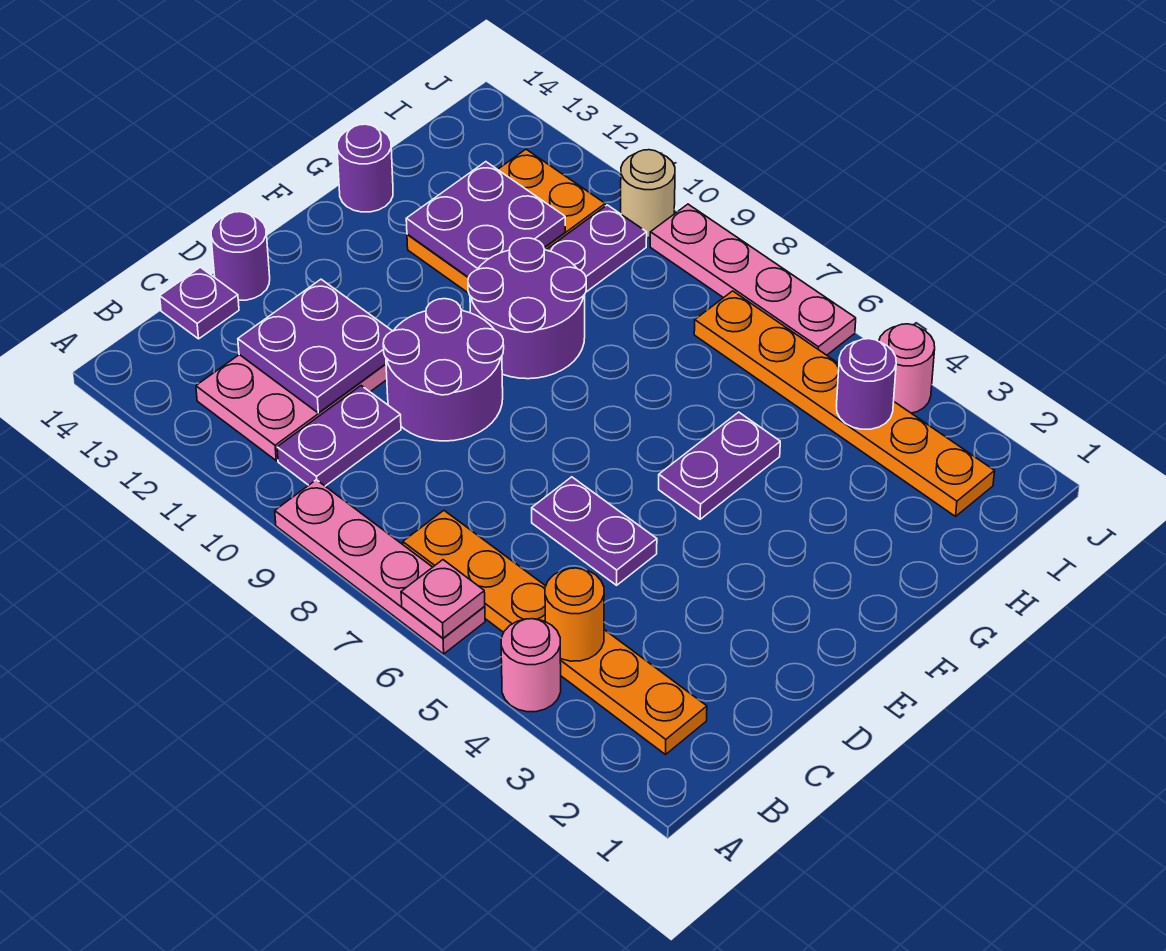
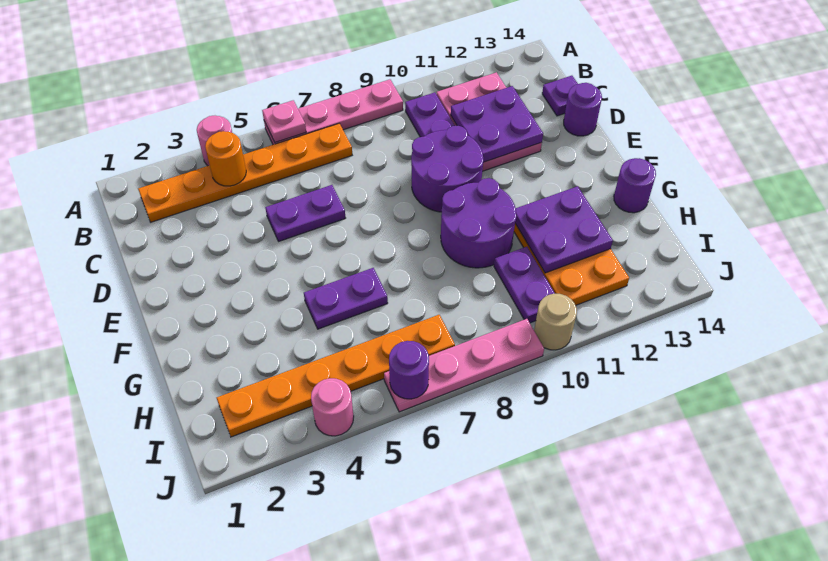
purple plate F5:G5 level 1 -> purple plate G5:G6 level 1
purple round brick I4 level 2 -> purple round brick J6 level 2

